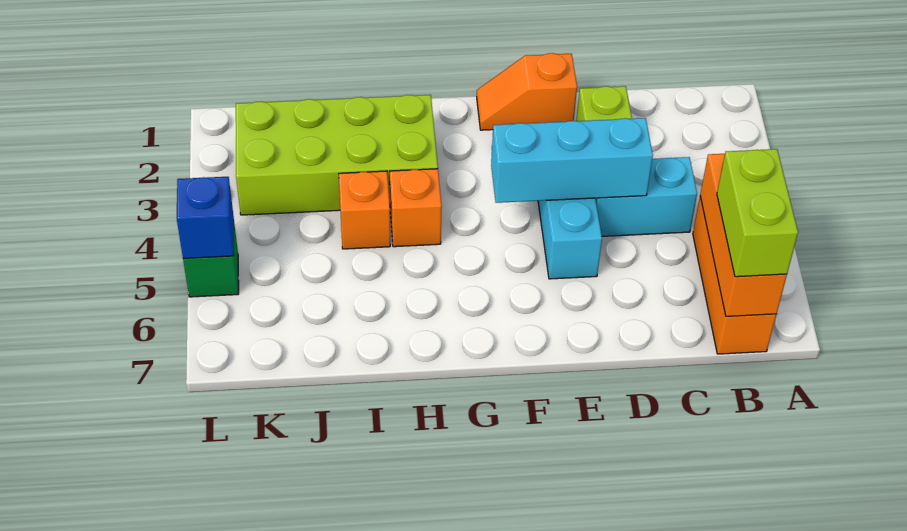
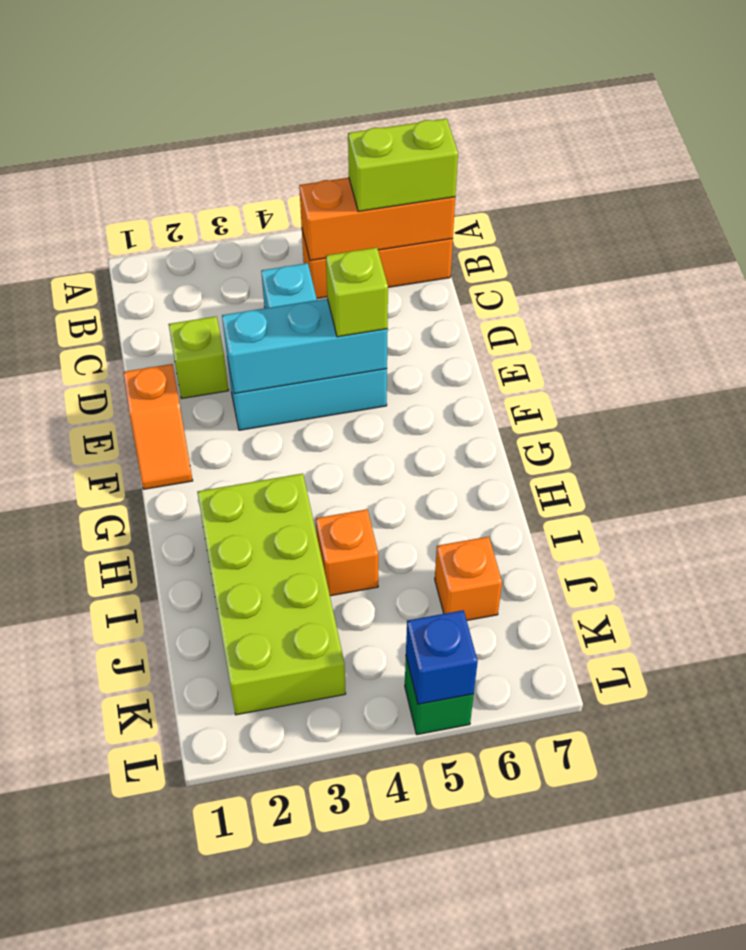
cyan brick D4:F4 level 2 -> cyan brick E3:E5 level 2
none -> lime brick E5 level 3
orange brick H4 level 1 -> orange brick J6 level 1

